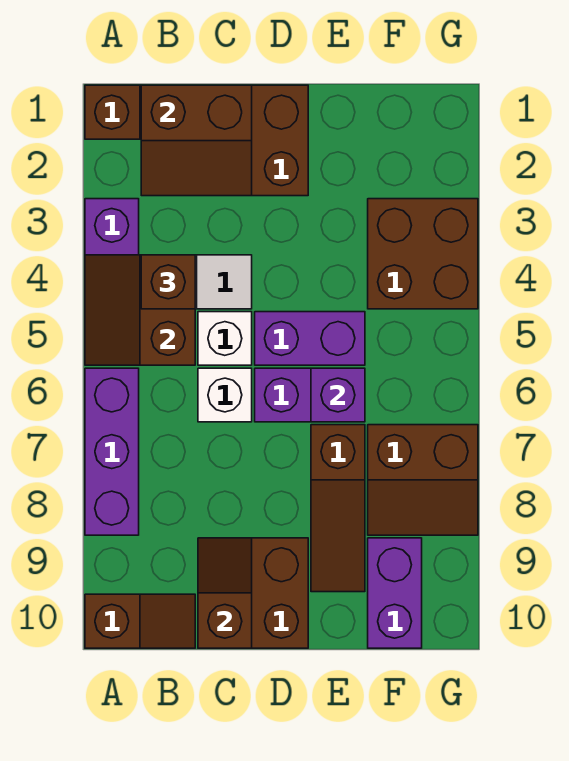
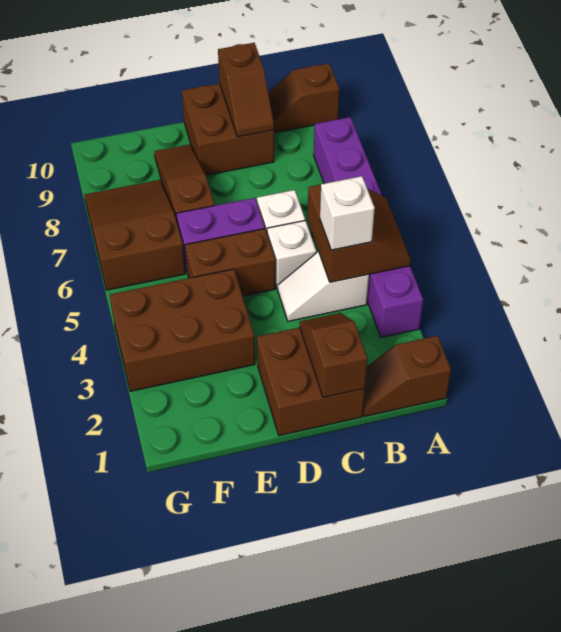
brown slope B1:C2 level 2 top 1 -> brown slope C1:C2 level 2 top 1
brown brick B4 level 3 -> white brick B4 level 3
purple brick D5:E5 level 1 -> brown brick D5:E5 level 1
purple brick E6 level 2 -> none
brown brick F3:G4 level 1 -> brown brick E3:G4 level 1
brown slope F7:G8 level 1 top 7 -> brown slope F6:G8 level 1 top 6
purple brick F9:F10 level 1 -> none

